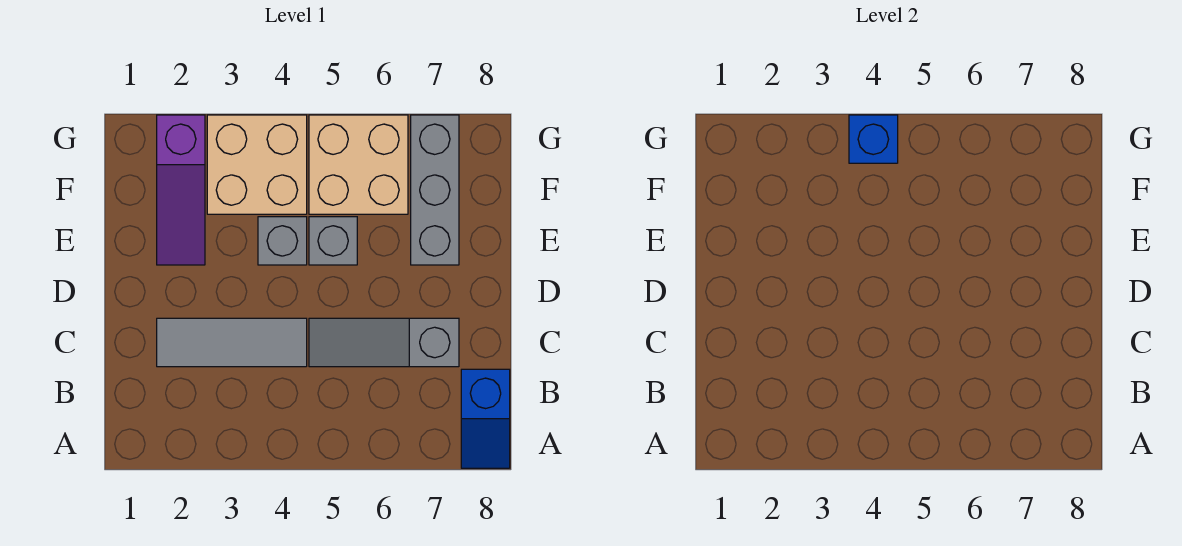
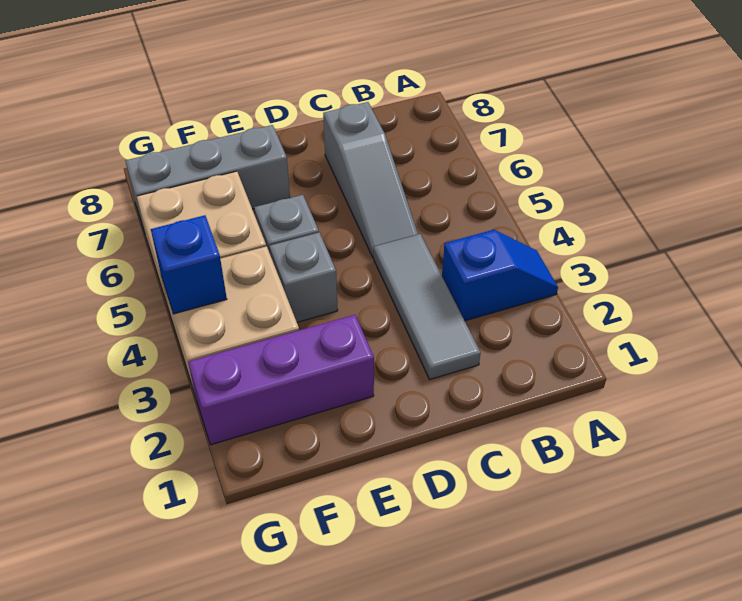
blue slope A8:B8 level 1 top B -> blue slope A3:B3 level 1 top B
purple slope E2:G2 level 1 top G -> purple brick E2:G2 level 1

